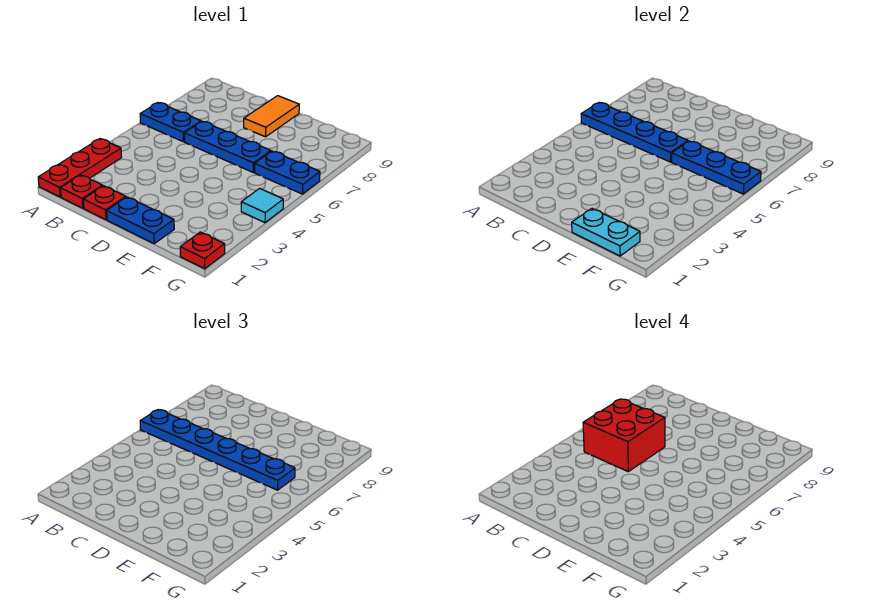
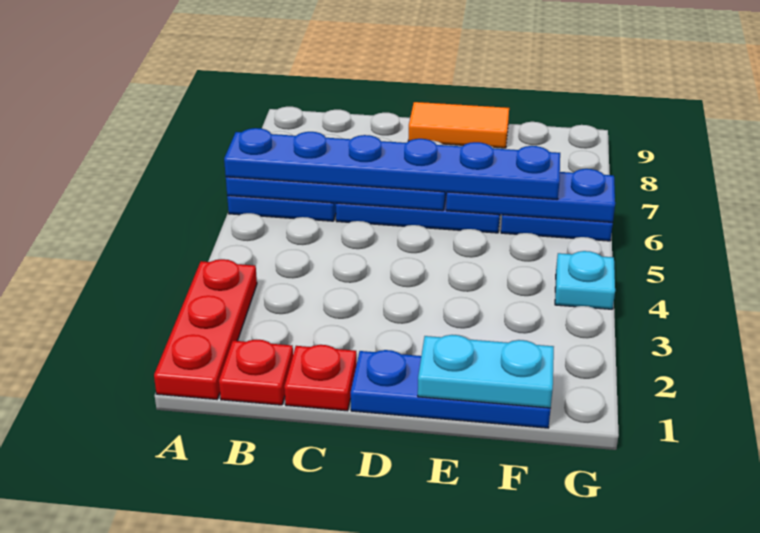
red brick B5:C6 level 4 -> none
blue plate D1:E1 level 1 -> blue plate D1:F1 level 1
orange tile D8:D9 level 1 -> orange tile D9:E9 level 1
red plate G1 level 1 -> none
cyan tile G4 level 1 -> cyan plate G4 level 1

